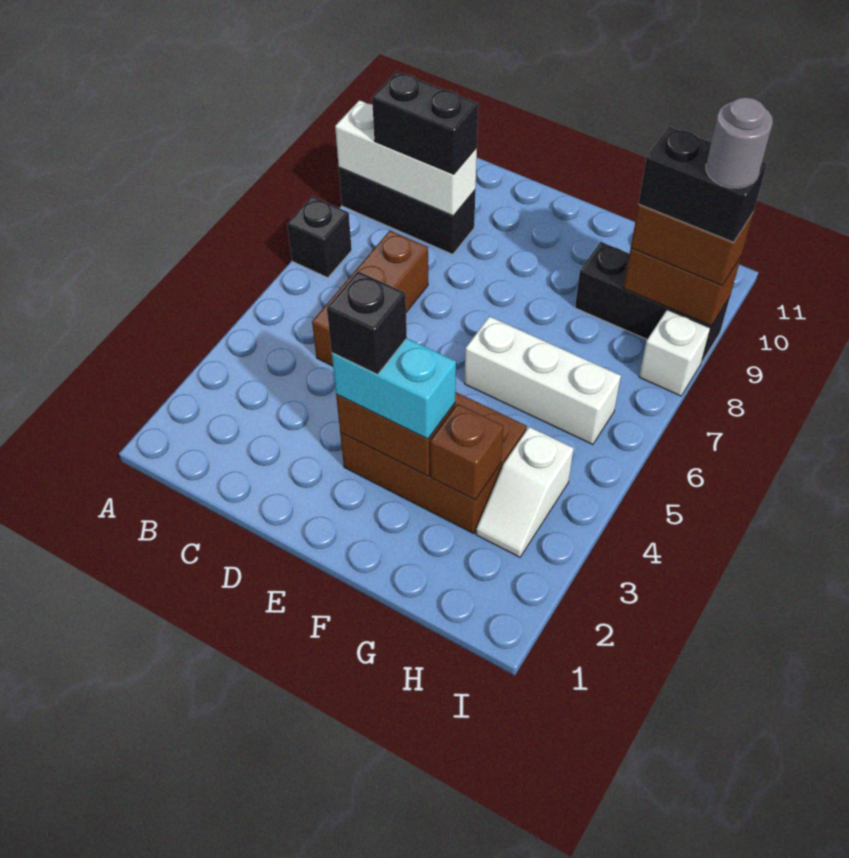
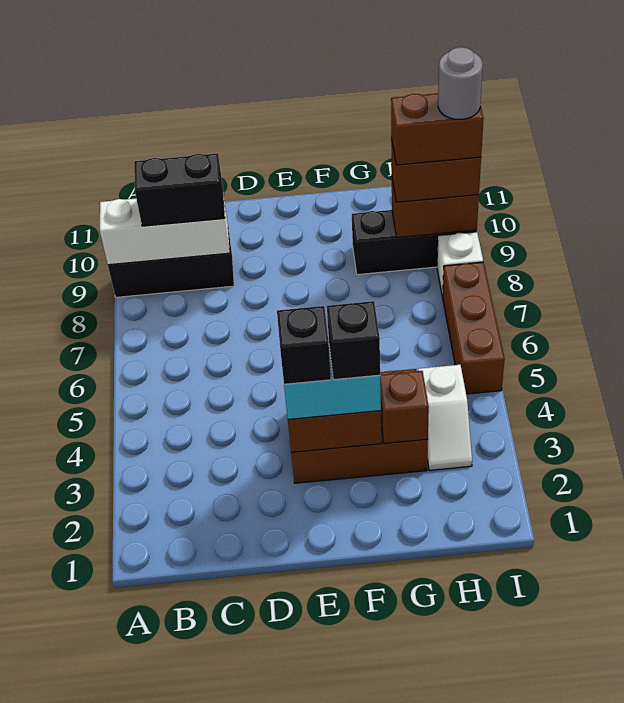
black brick A7 level 1 -> black brick F3 level 4
brown brick C5:C7 level 1 -> brown brick I5:I7 level 1
white brick F6:H6 level 1 -> none
black brick H9:I9 level 4 -> brown brick H9:I9 level 4

